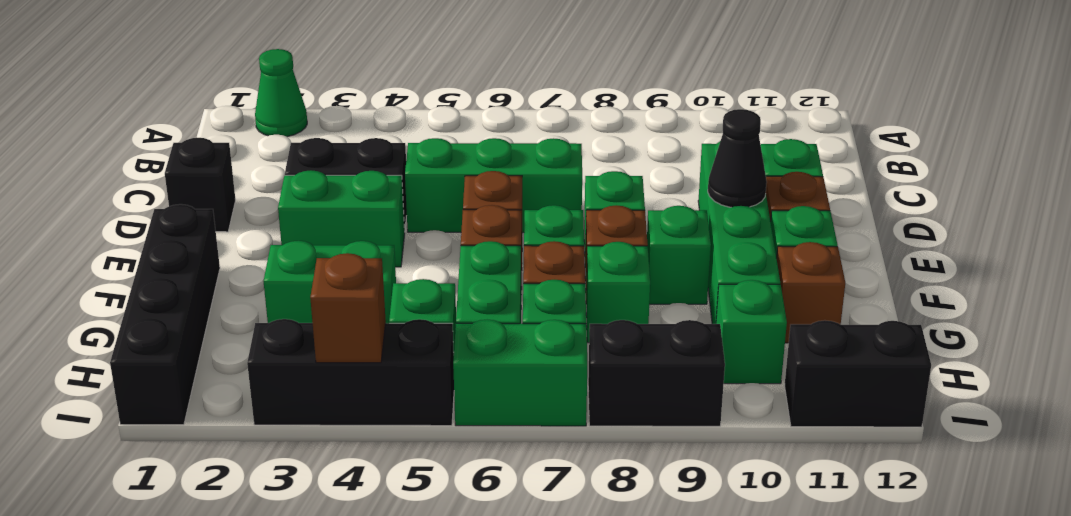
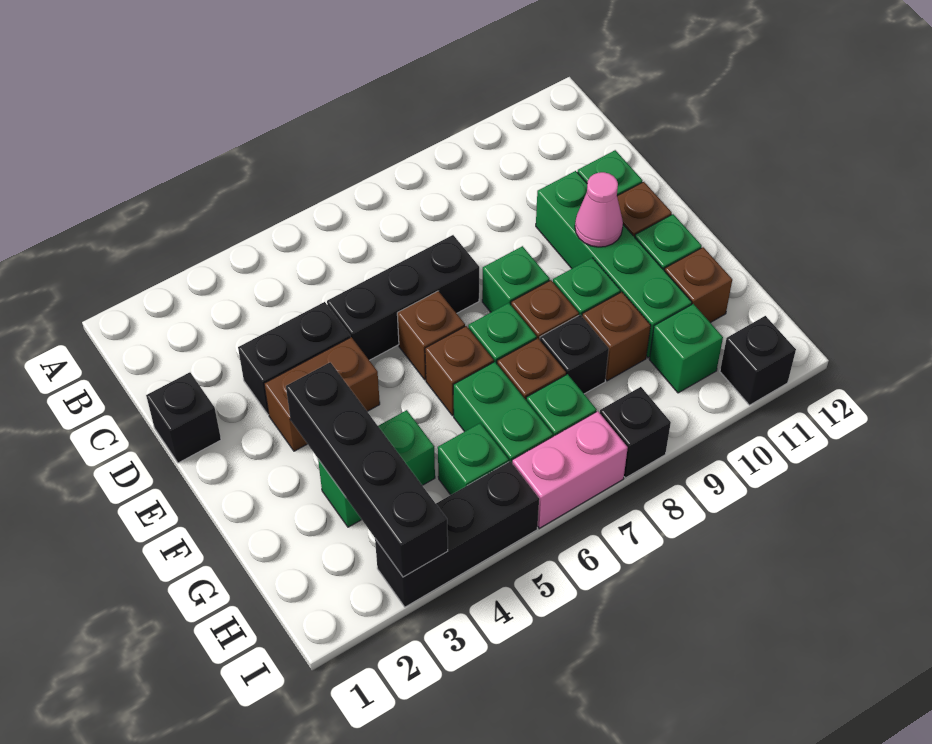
green cone A2 level 1 -> none
green brick D5:D7 level 1 -> black brick D5:D7 level 1
green brick E3:E4 level 1 -> brown brick E3:E4 level 1
black cone E10 level 2 -> pink cone E10 level 2
black brick F1:I1 level 1 -> black brick F3:I3 level 2
green brick G8 level 1 -> black brick G8 level 1
brown brick I4 level 2 -> brown brick G9 level 1
green brick I6:I7 level 1 -> pink brick I6:I7 level 1
black brick I8:I9 level 1 -> black brick I8 level 1
black brick I11:I12 level 1 -> black brick I11 level 1

